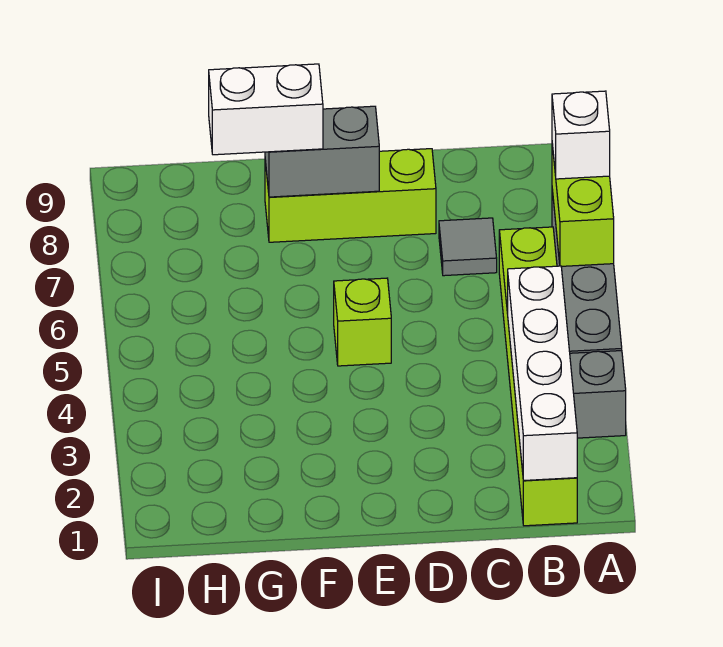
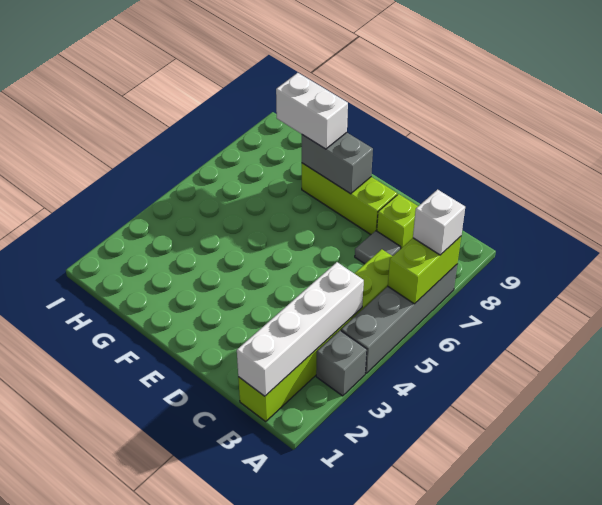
lime brick E5 level 1 -> lime brick C8 level 1

